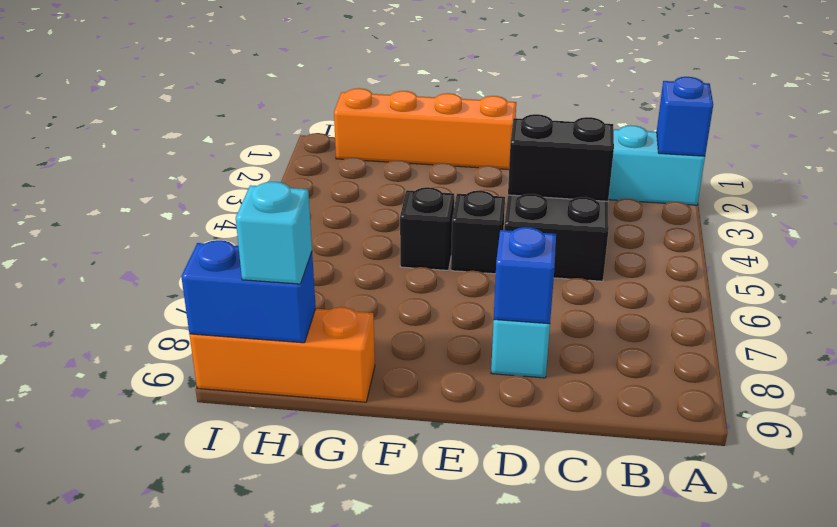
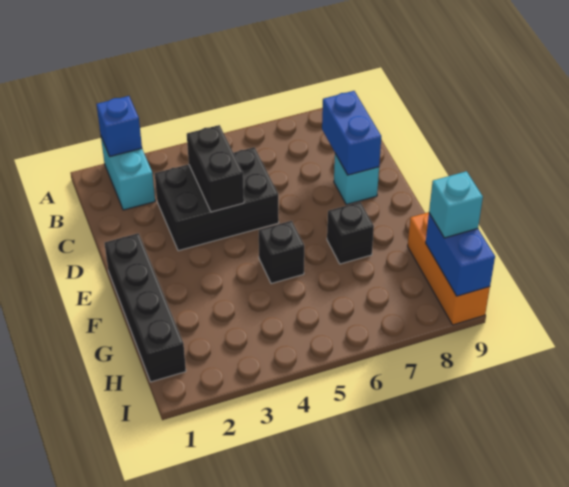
blue brick D8 level 2 -> blue brick C8:D8 level 2
orange brick E1:H1 level 1 -> black brick E1:H1 level 1
black brick E5 level 1 -> black brick F7 level 1

